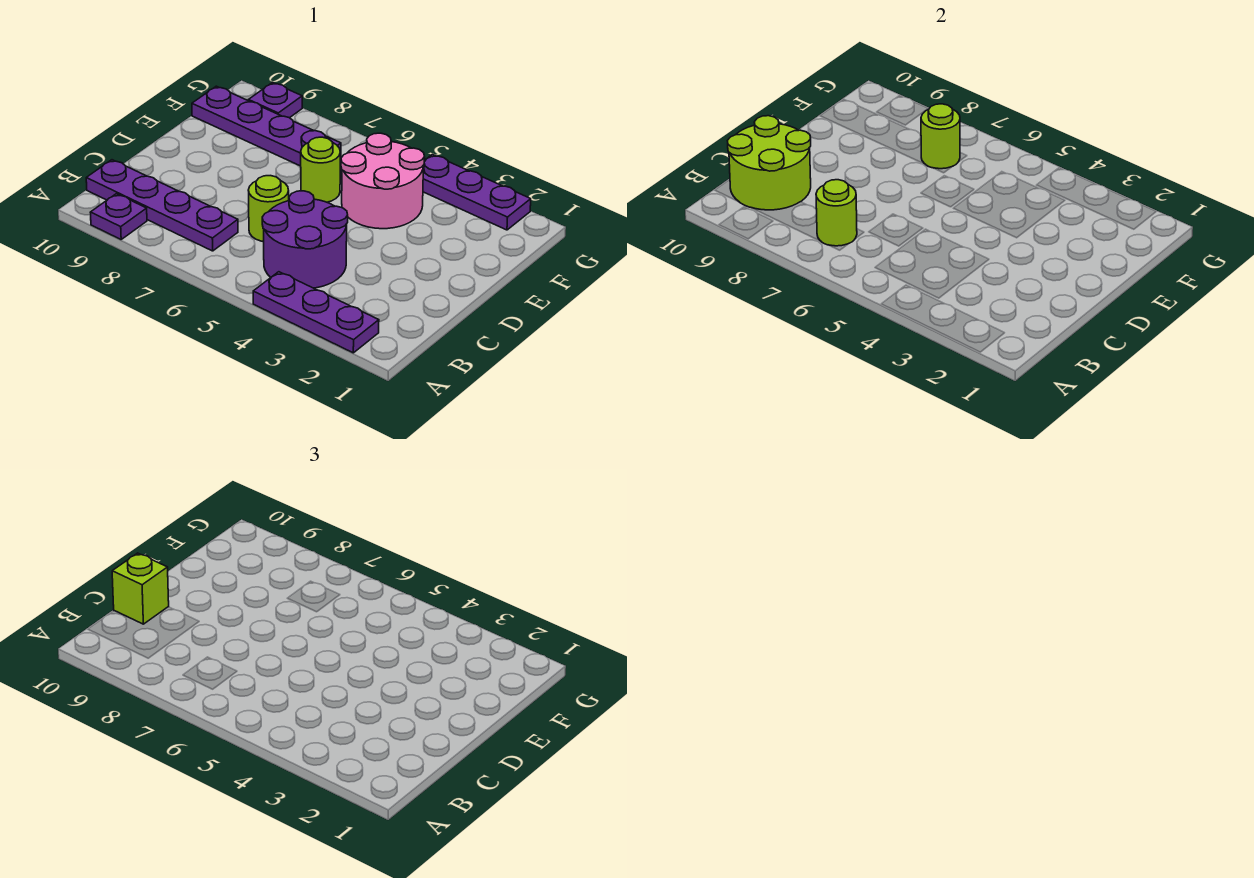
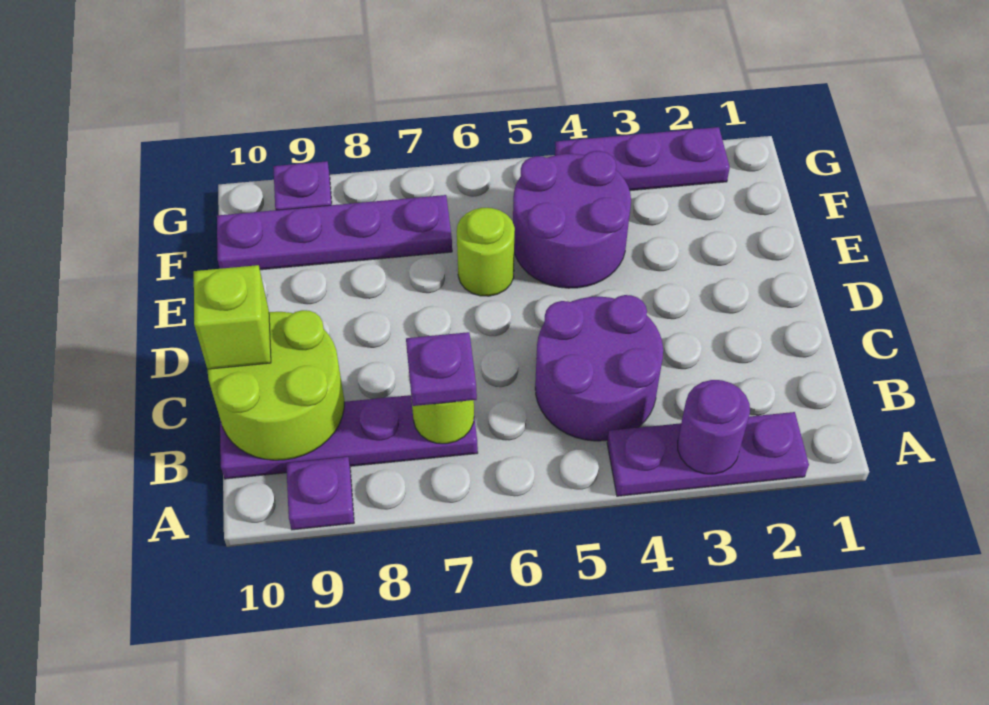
none -> purple round brick A3 level 2
none -> purple plate B7 level 3
lime round brick C6 level 1 -> none
pink round brick E4:F5 level 1 -> purple round brick E4:F5 level 1
lime round brick F7 level 2 -> none

